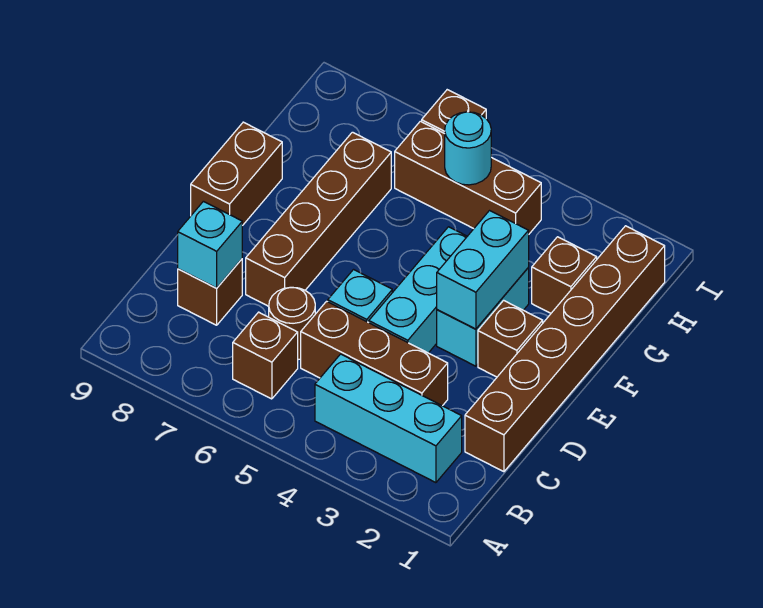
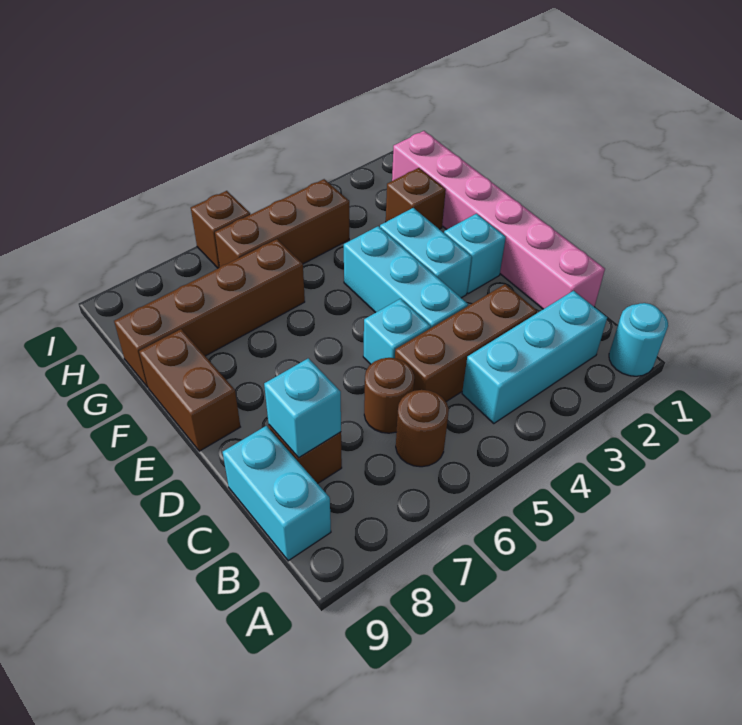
brown brick B6 level 1 -> brown round brick B6 level 1
brown brick C1:H1 level 1 -> pink brick C1:H1 level 1
brown brick D7:G7 level 1 -> brown brick G6:G9 level 1
brown brick E2 level 1 -> cyan brick E2 level 1
cyan brick E3:F3 level 2 -> cyan brick B9:C9 level 1
cyan round brick H5 level 2 -> cyan round brick A1 level 1

